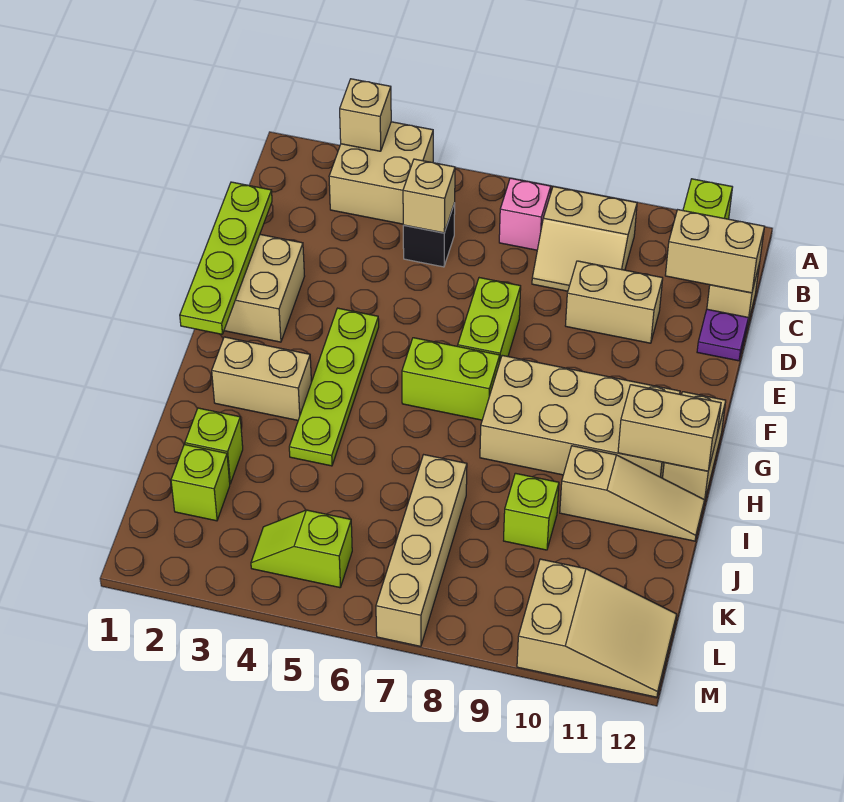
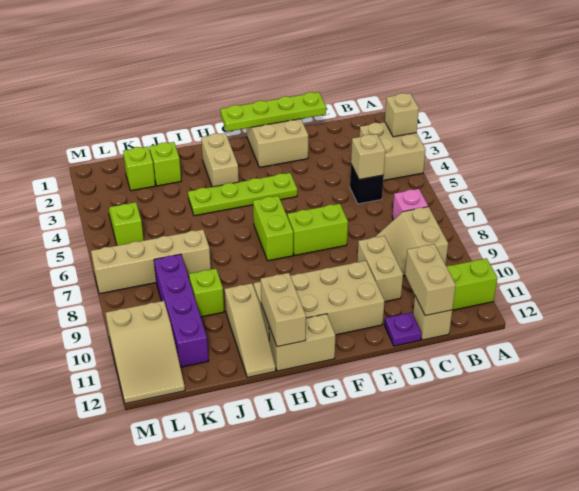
tan brick G8:H11 level 1 -> tan brick E10:H11 level 1
none -> purple brick K8:K11 level 1

